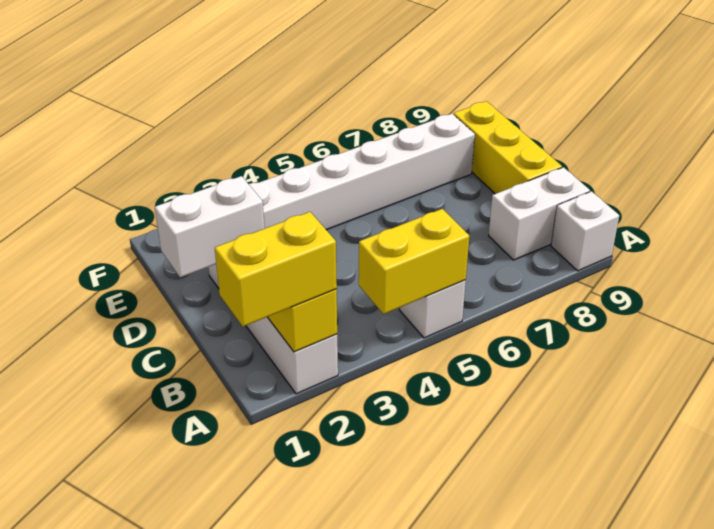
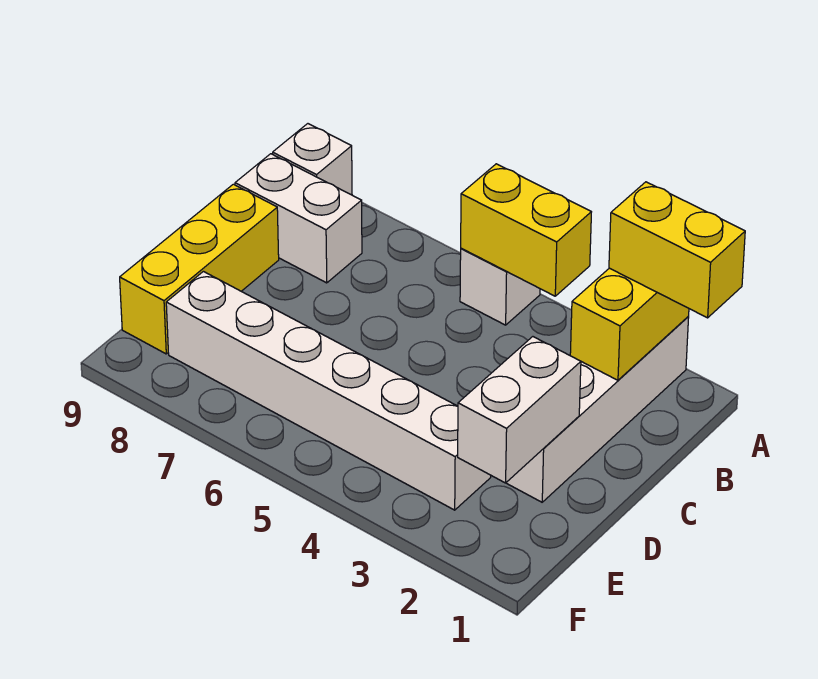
white brick D1:D2 level 2 -> white brick D2:E2 level 2

